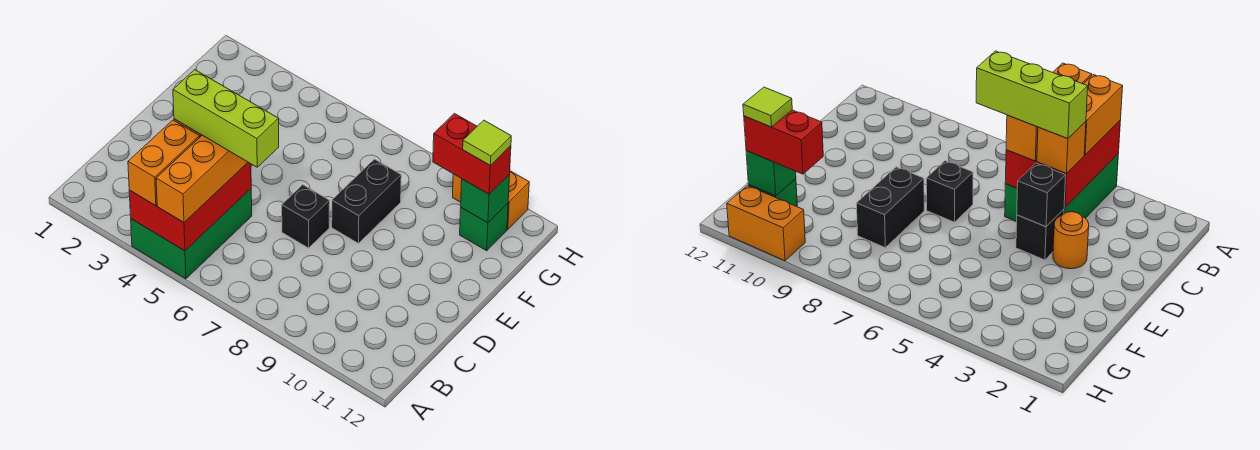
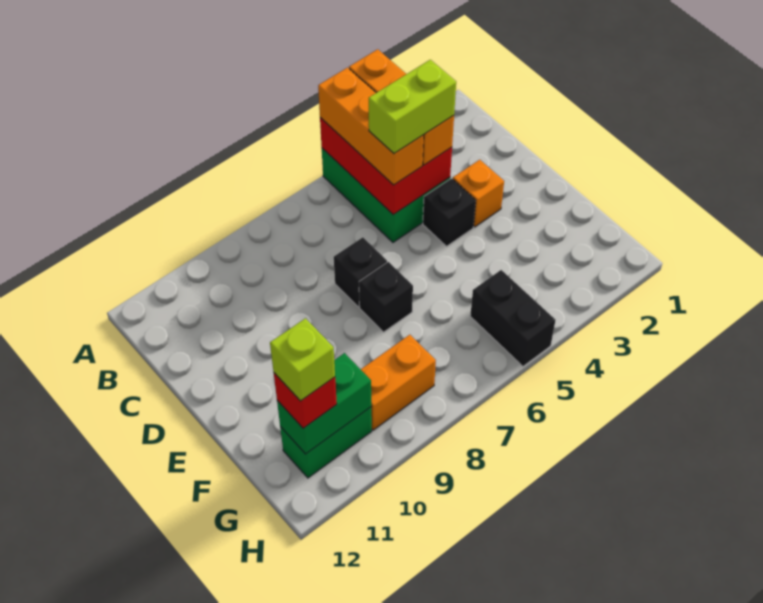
lime brick C4:C6 level 4 -> lime brick C4:C5 level 4
orange round brick D3 level 1 -> orange brick D3 level 1
black brick D4 level 2 -> black brick E7 level 1
black brick E8:F8 level 1 -> black brick G5:H5 level 1
red brick G10:G11 level 3 -> red brick G11 level 3
green brick G11 level 1 -> green brick G10:G11 level 1
green brick G11 level 2 -> green brick G10:G11 level 2
lime tile G11 level 4 -> lime brick G11 level 4
orange brick H10:H11 level 1 -> orange brick G8:G9 level 1

